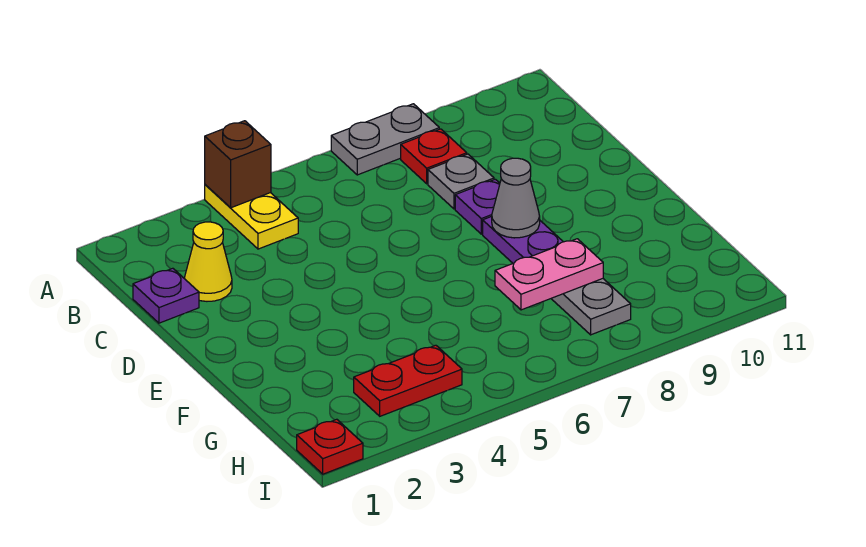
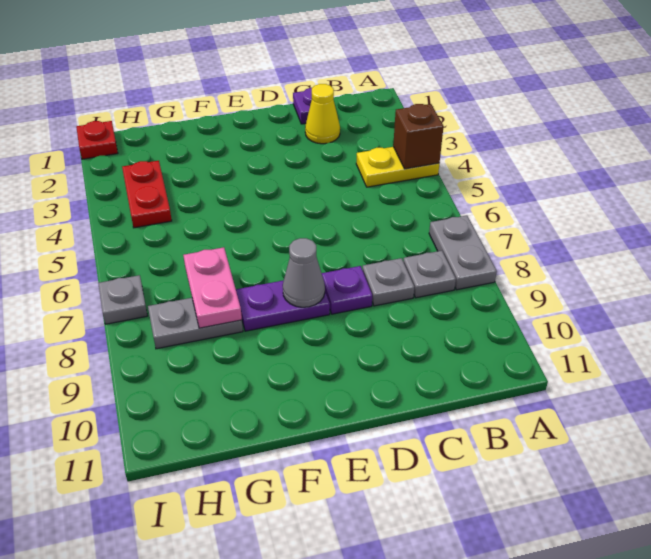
red plate B8 level 1 -> grey plate B8 level 1
none -> grey plate I7 level 1

